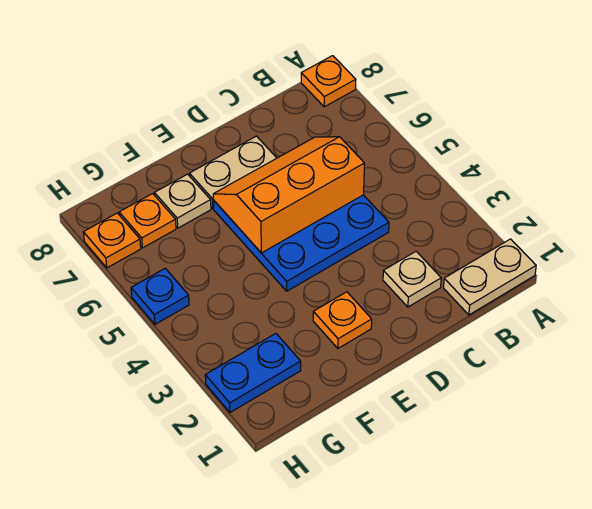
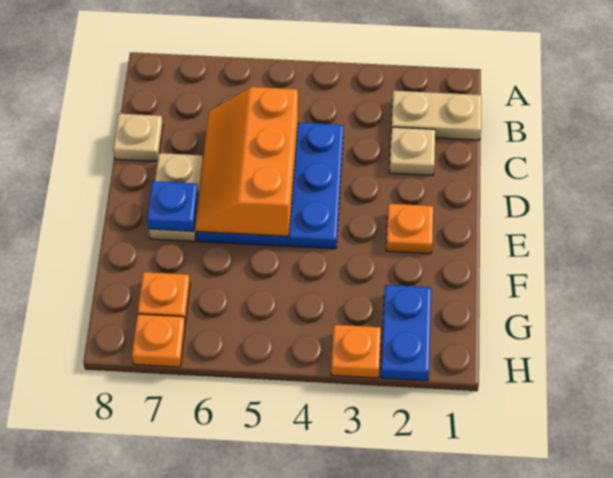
tan plate A1:B1 level 1 -> tan plate B1:B2 level 1
orange plate A8 level 1 -> orange plate H3 level 1
tan plate F7 level 1 -> tan plate C8 level 1
blue plate H5 level 1 -> blue plate E7 level 2

